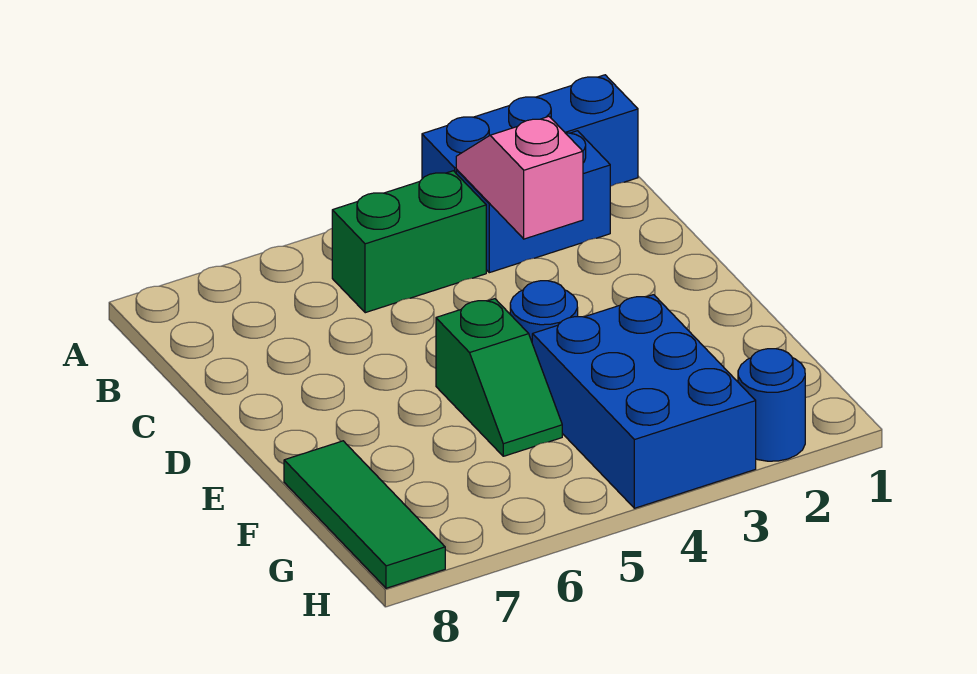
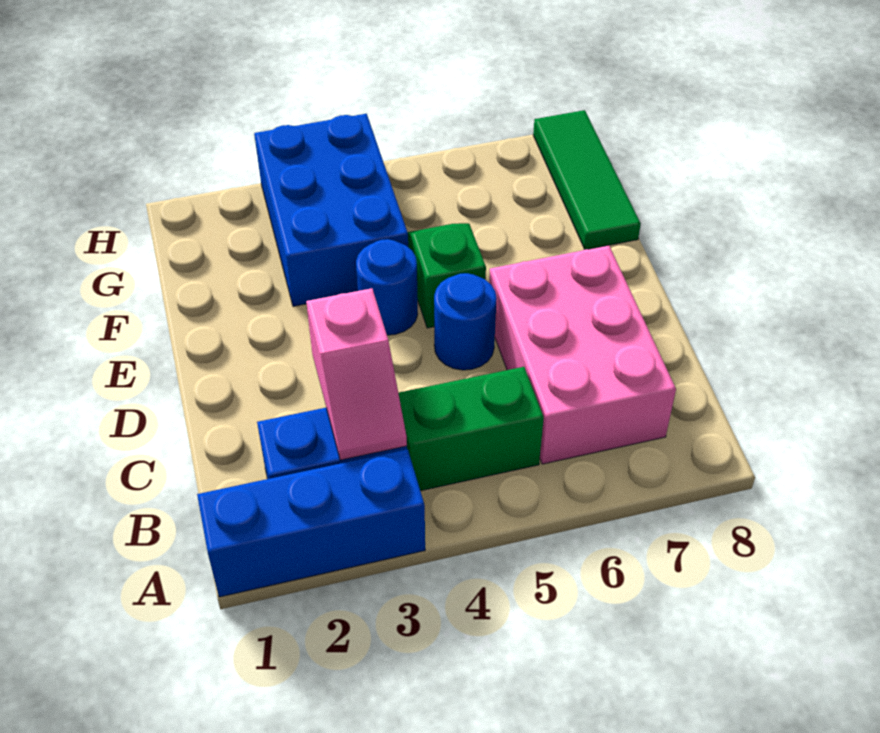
none -> pink brick B6:D7 level 1
blue round brick H2 level 1 -> blue round brick D5 level 1

